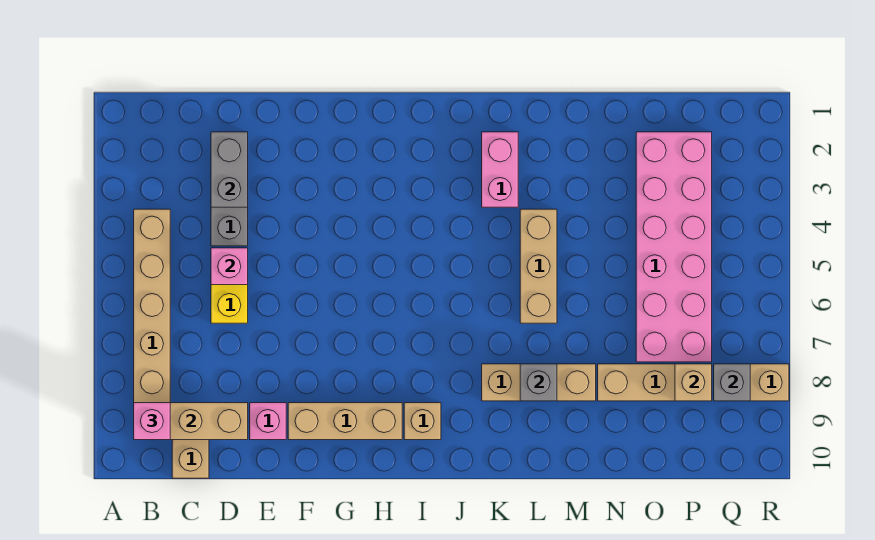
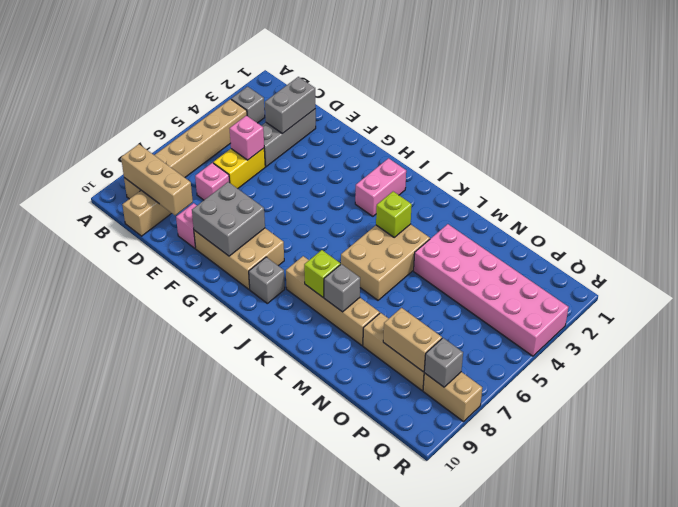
none -> grey brick B3 level 1
pink brick B9 level 3 -> pink brick D7 level 1
none -> grey brick F8:G9 level 2
tan brick F9:H9 level 1 -> tan brick F8:H9 level 1
tan brick I9 level 1 -> grey brick I9 level 1
pink brick K2:K3 level 1 -> pink brick I2:I3 level 1
none -> lime brick K4 level 2
tan brick K8:M8 level 1 -> tan brick J8:M8 level 1
none -> lime brick K8 level 2
tan brick L4:L6 level 1 -> tan brick K4:L6 level 1
pink brick O2:P7 level 1 -> pink brick M3:R4 level 1
tan brick P8 level 2 -> tan brick O8:P8 level 2

